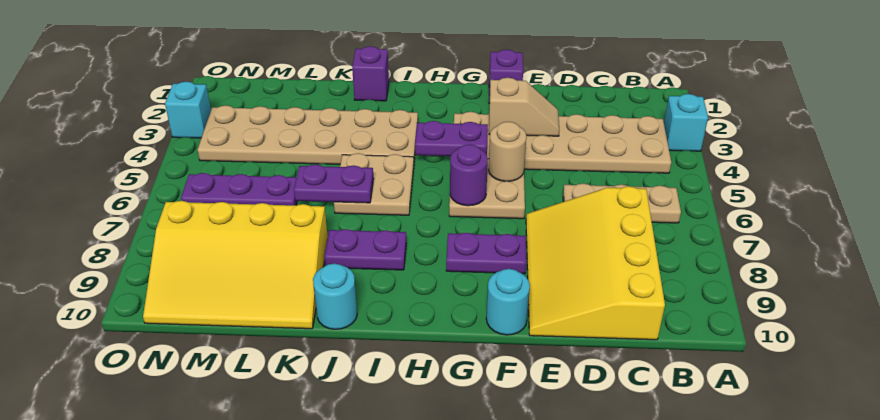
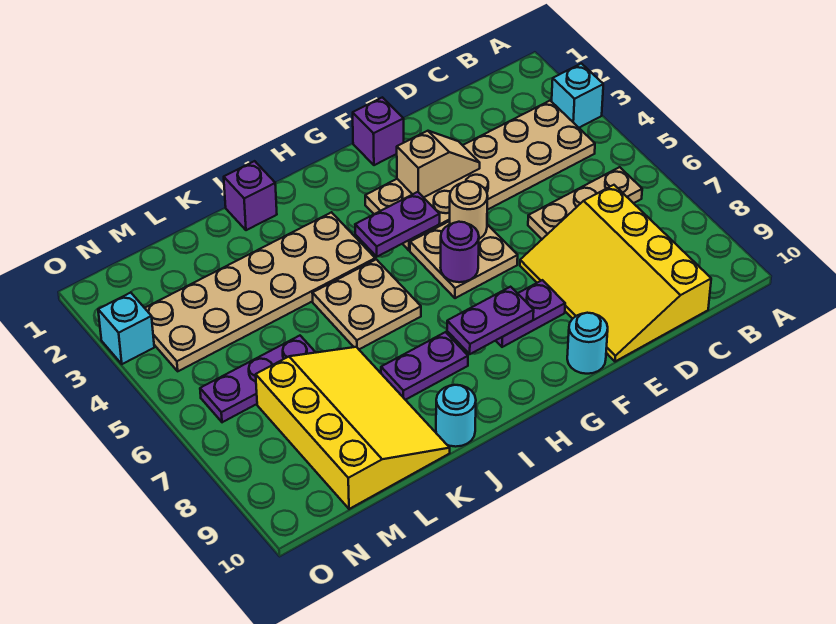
purple plate J6:K6 level 2 -> purple plate G8:H8 level 2
yellow slope K8:N10 level 1 top 8 -> yellow slope K7:M10 level 1 top M

